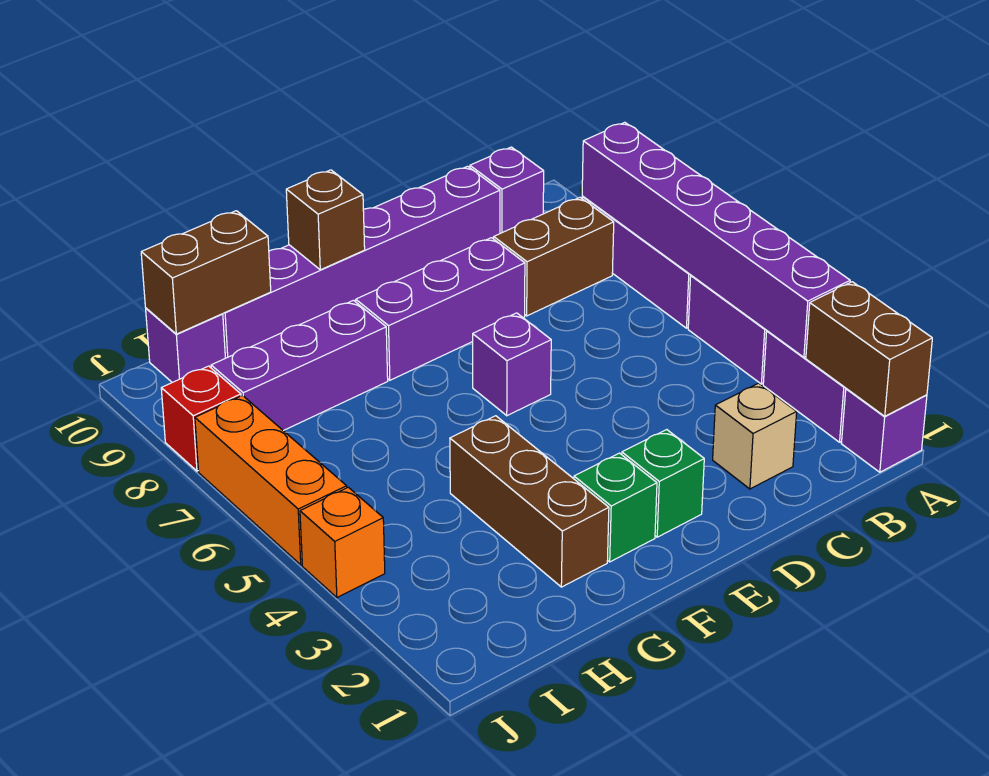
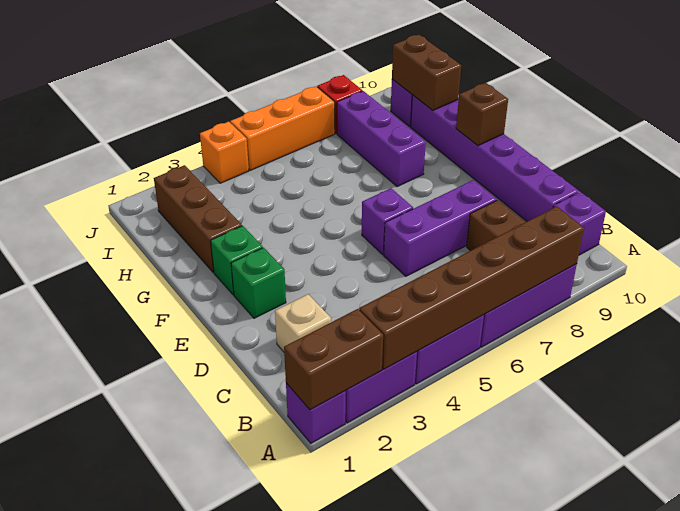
purple brick A3:A8 level 2 -> brown brick A3:A8 level 2
purple brick D8:F8 level 1 -> purple brick D6:D8 level 1
brown brick G2:G4 level 1 -> brown brick G2:I2 level 1

